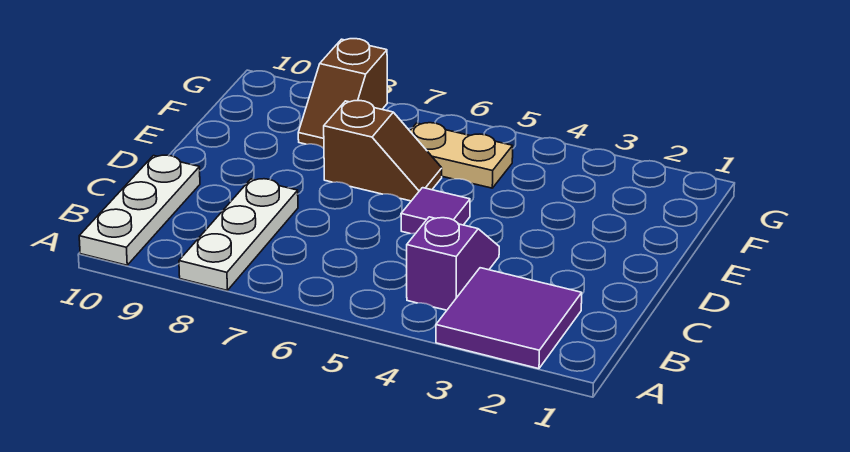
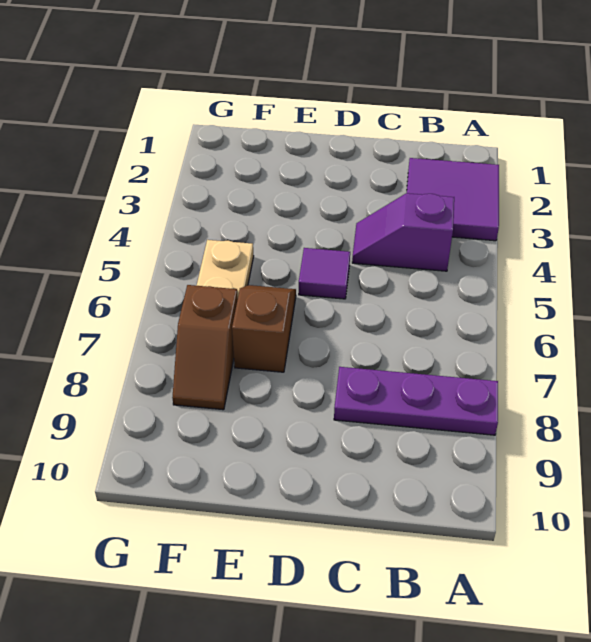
white plate A8:C8 level 1 -> purple plate A8:C8 level 1
white plate A10:C10 level 1 -> none
brown slope F8:G8 level 1 top G -> brown slope F7:F8 level 1 top 7

